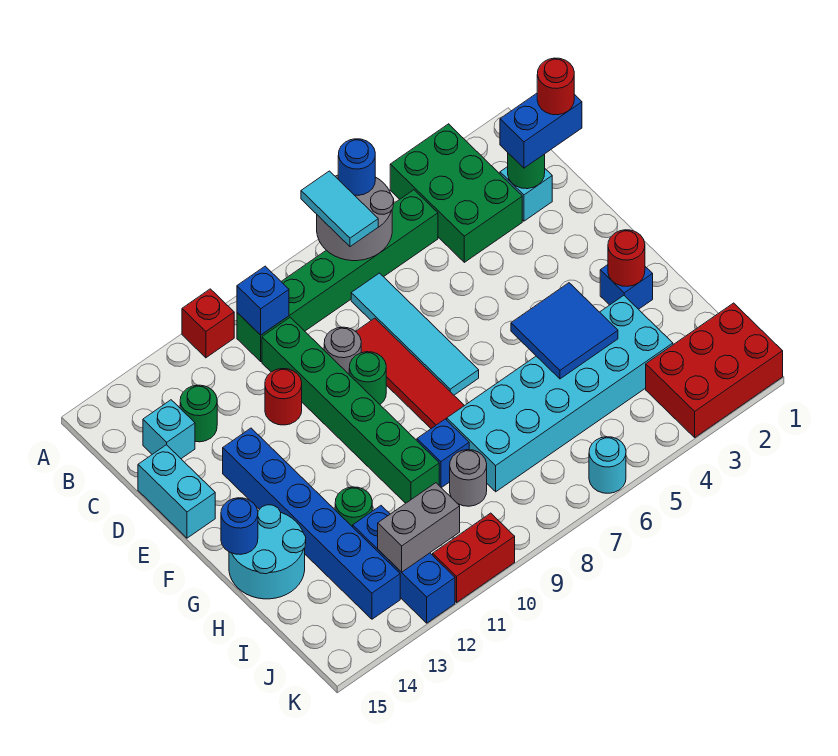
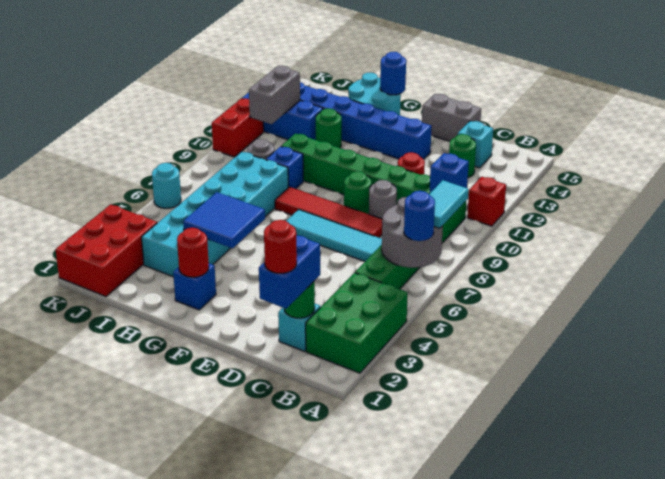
green brick A3:C4 level 1 -> green brick A2:B4 level 1
cyan tile A7:B7 level 3 -> cyan tile A7:A8 level 3
cyan brick D15:E15 level 1 -> grey brick D15:E15 level 1

